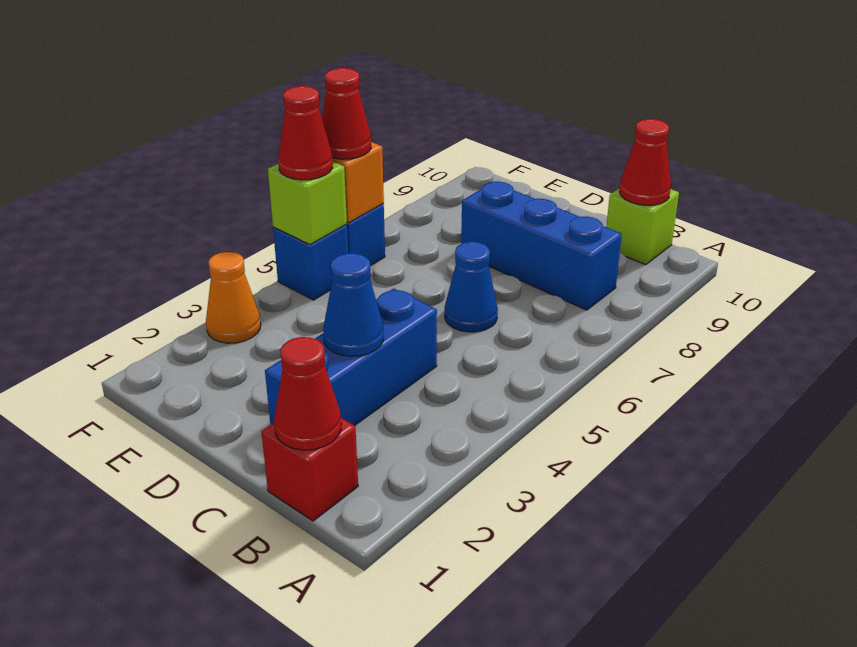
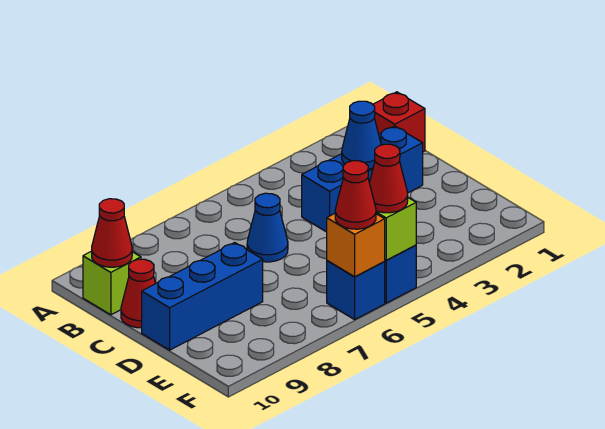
red cone B1 level 2 -> red cone C10 level 1
blue brick B8:D8 level 1 -> blue brick D8:D10 level 1
orange cone F3 level 1 -> none

